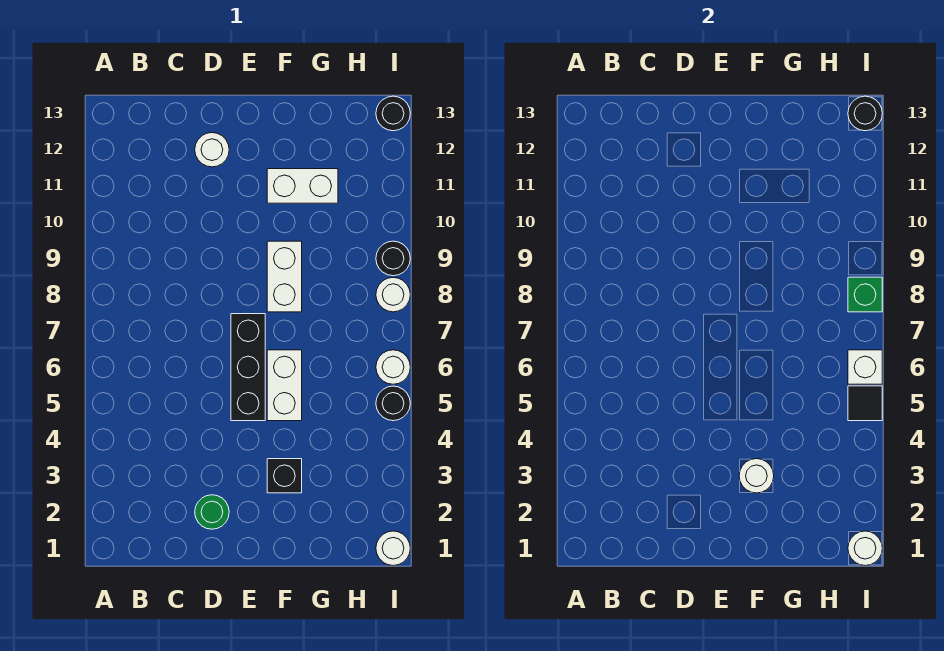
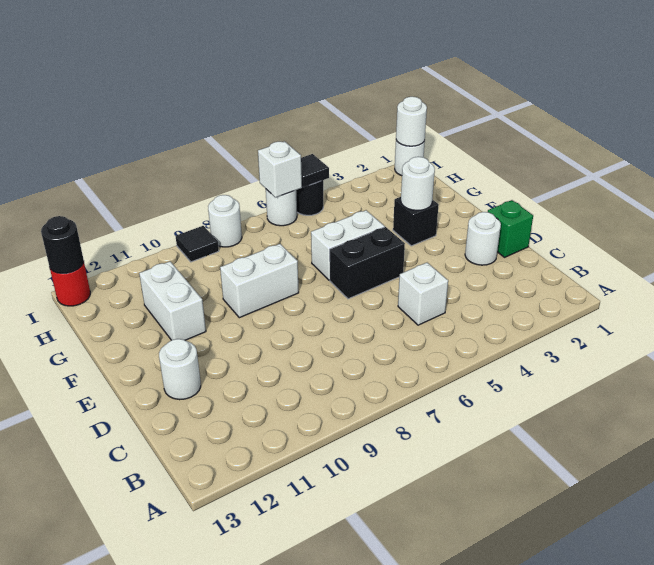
none -> white brick C5 level 1
green round brick D2 level 1 -> white round brick D2 level 1
black brick E5:E7 level 1 -> black brick E5:E6 level 1
green brick I8 level 2 -> green brick D1 level 1
black round brick I9 level 1 -> black tile I9 level 1
black round brick I13 level 1 -> red round brick I13 level 1

